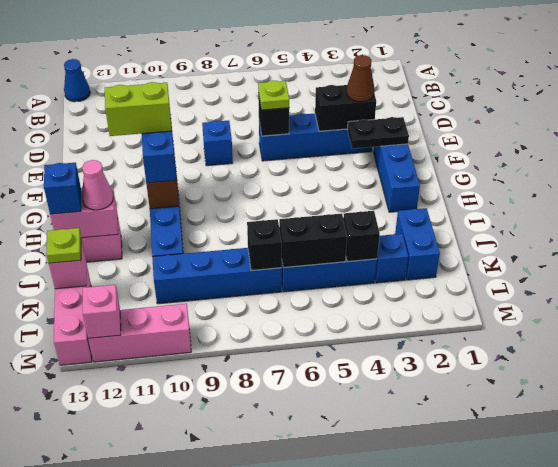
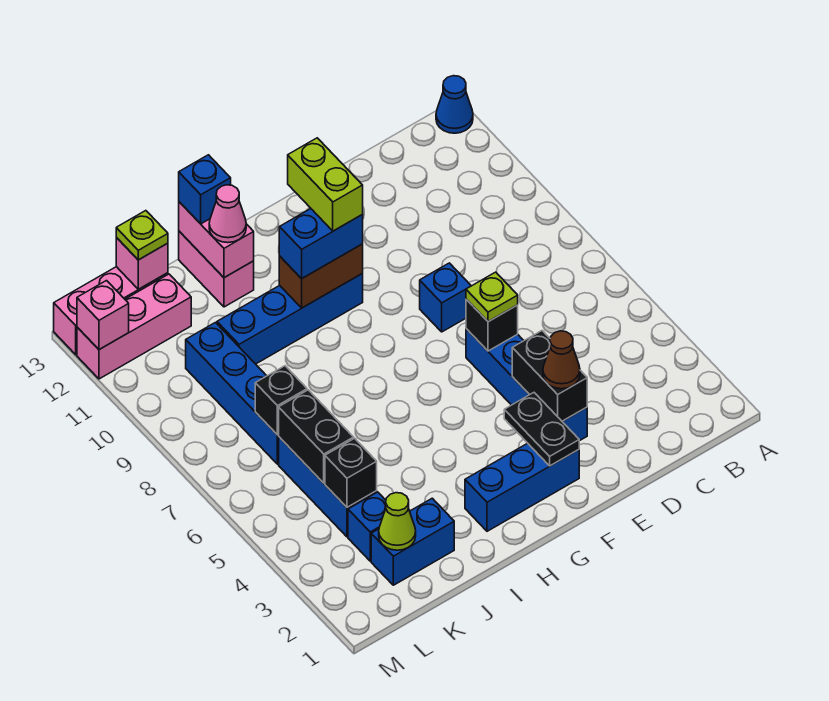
none -> lime cone K2 level 2
pink brick M10:M12 level 1 -> pink brick K12:M12 level 1

